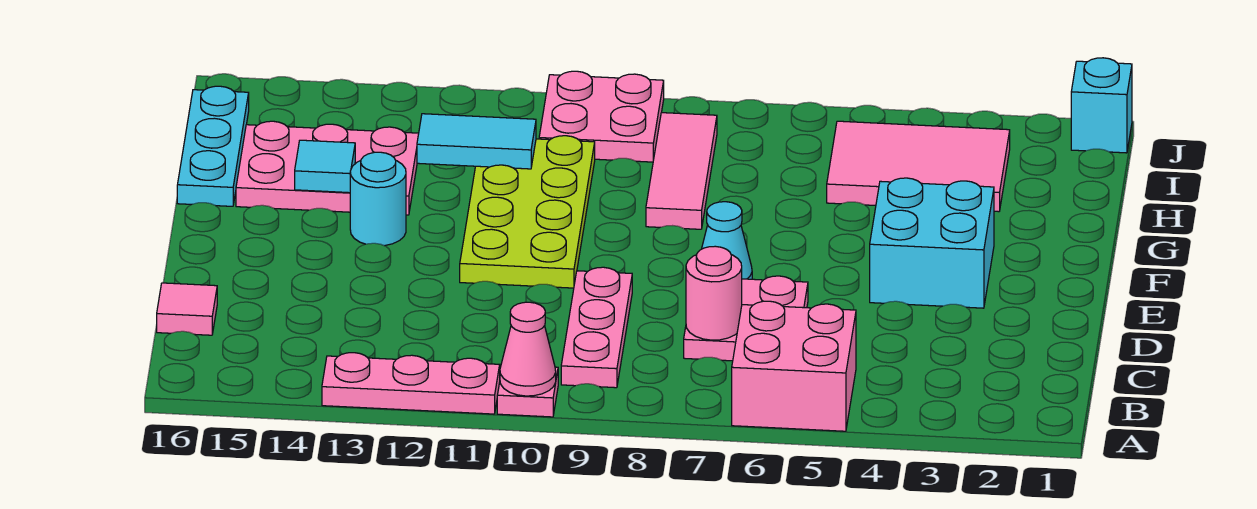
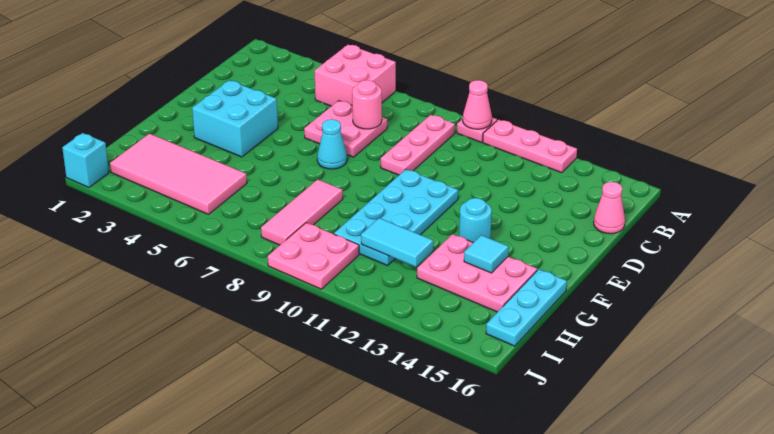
pink tile C16 level 1 -> pink cone C16 level 1
lime plate E10:H11 level 1 -> cyan plate E10:H11 level 1
pink tile H3:I5 level 1 -> pink tile H2:I5 level 1

